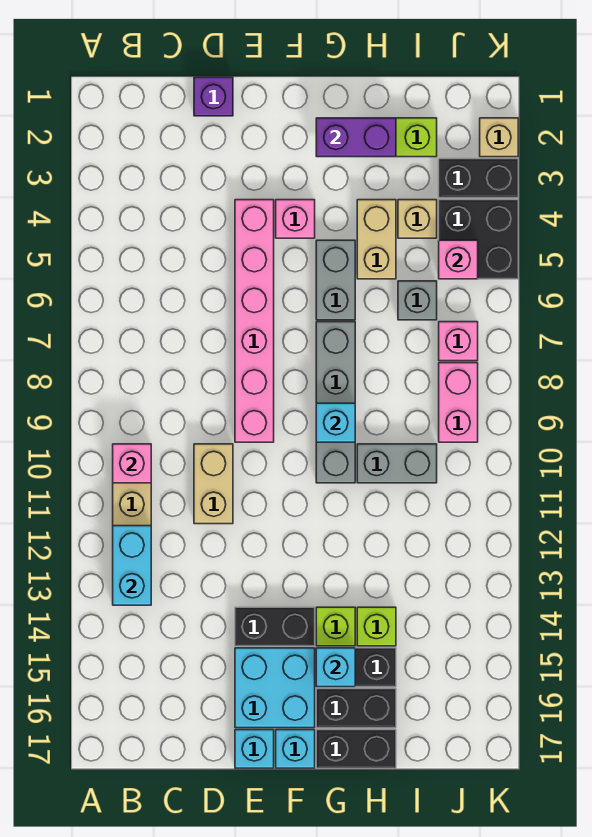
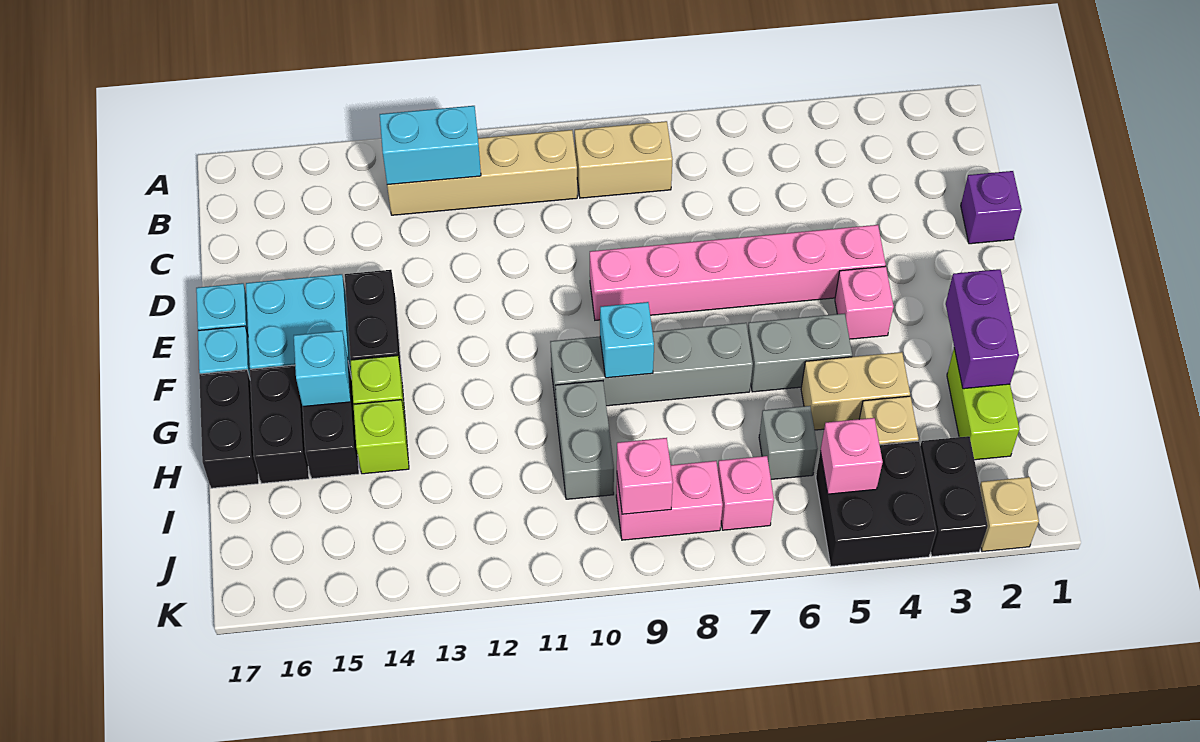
pink brick B10 level 2 -> pink brick J9 level 2
tan brick D10:D11 level 1 -> tan brick B8:B9 level 1

